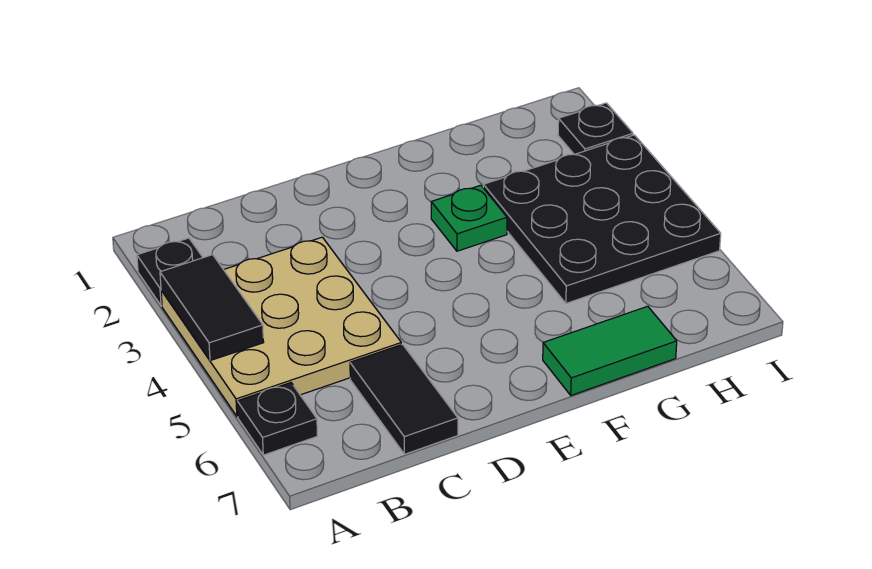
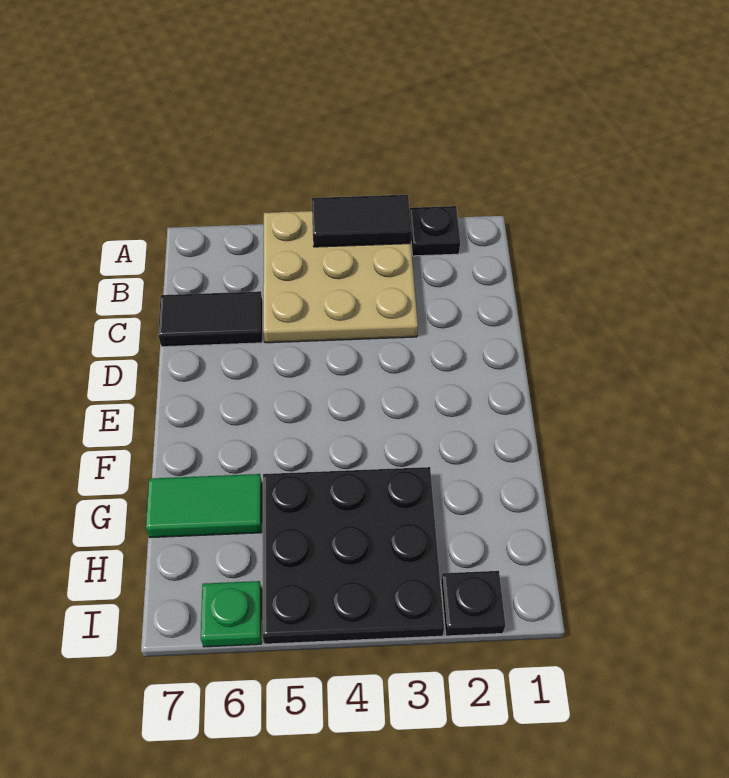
black plate A6 level 1 -> none
green plate F3 level 1 -> green plate I6 level 1
green tile F7:G7 level 1 -> green tile G6:G7 level 1

